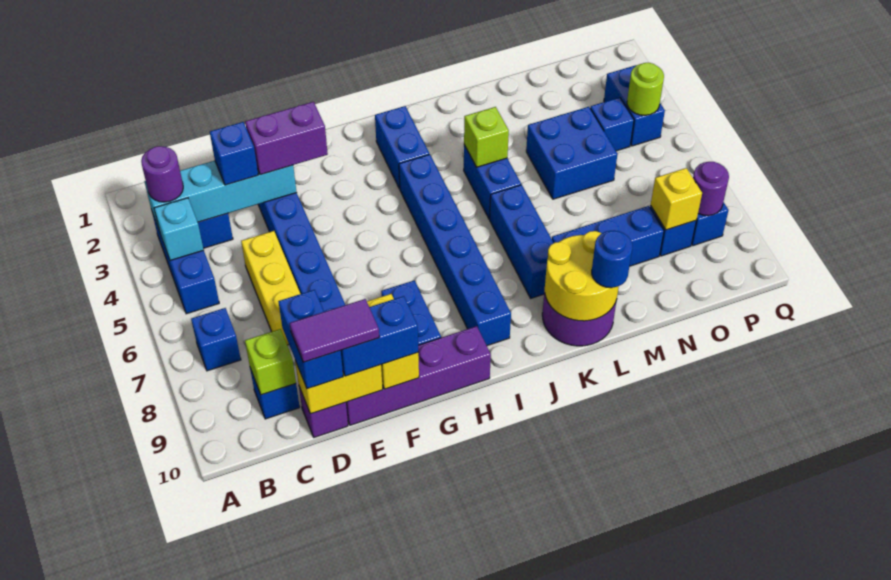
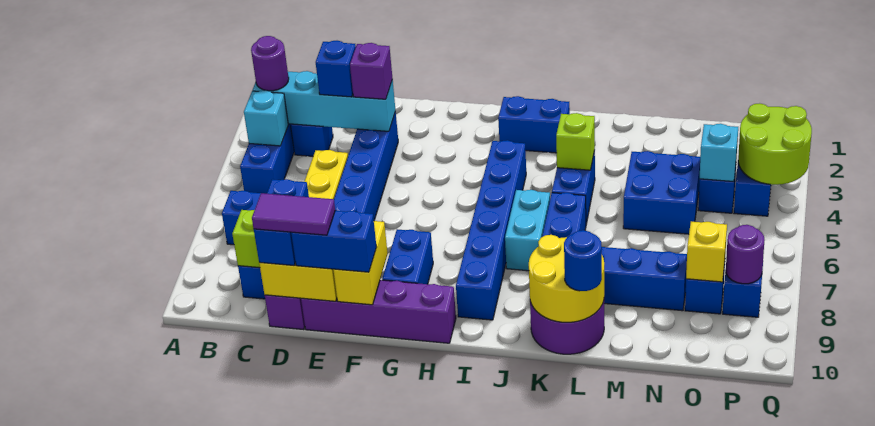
purple brick E3:F3 level 3 -> purple brick E3 level 3
blue brick I2:I3 level 1 -> blue brick I2:J2 level 1
none -> cyan brick J6:J7 level 1
none -> cyan brick O4 level 2
lime round brick P4 level 2 -> lime round brick P3:Q4 level 2

